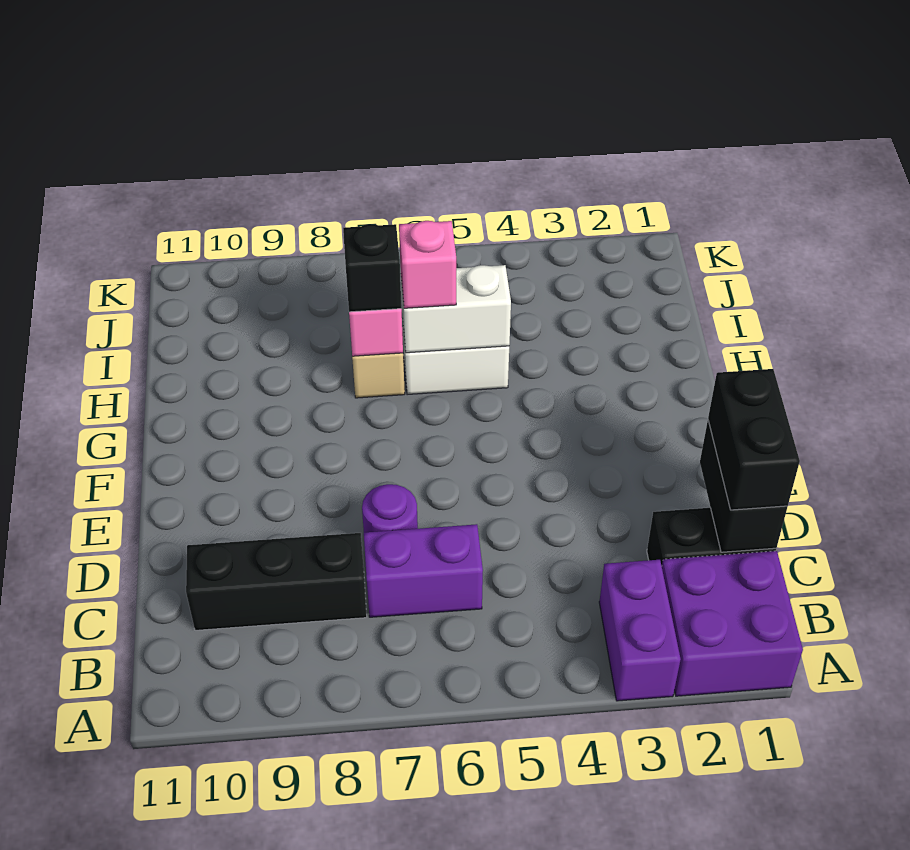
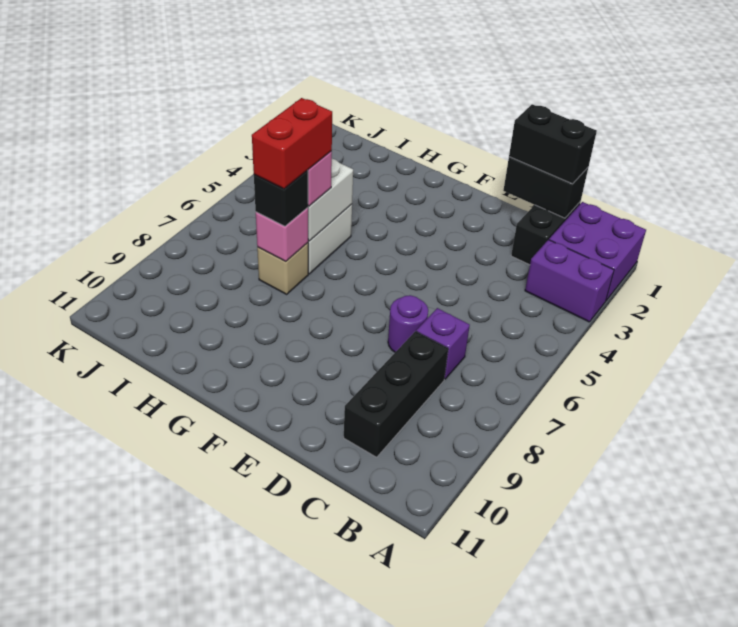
purple brick C6:C7 level 1 -> purple brick C7 level 1
none -> red brick H6:H7 level 4

